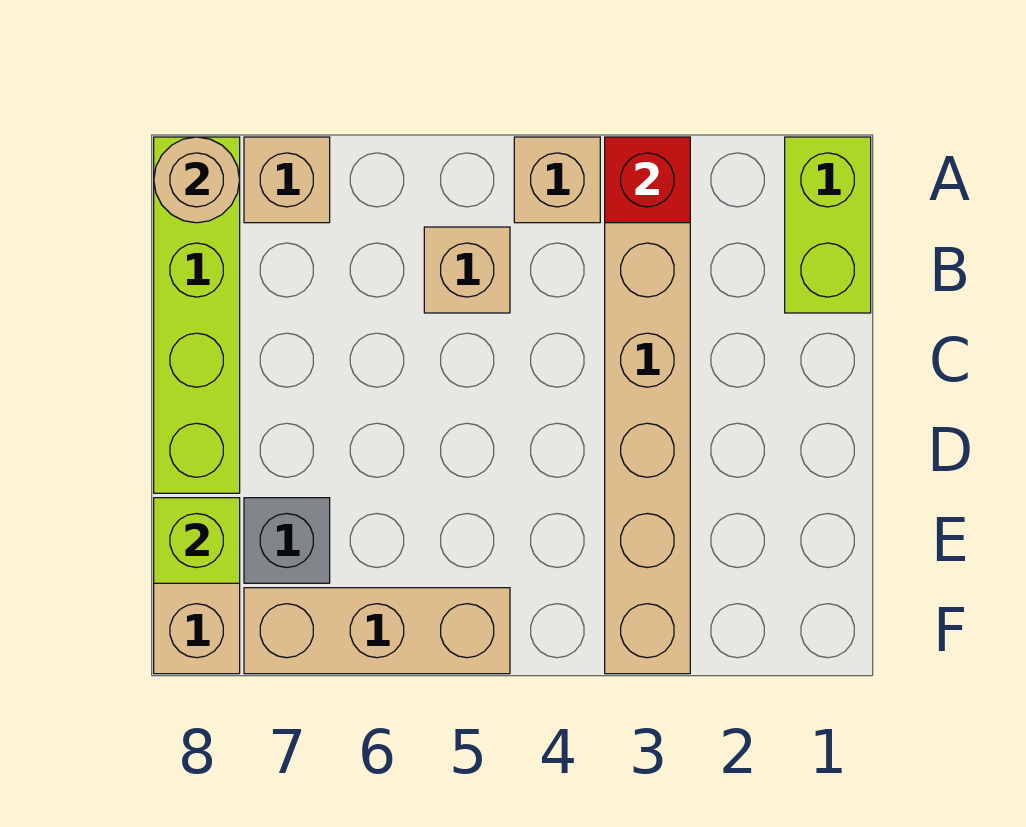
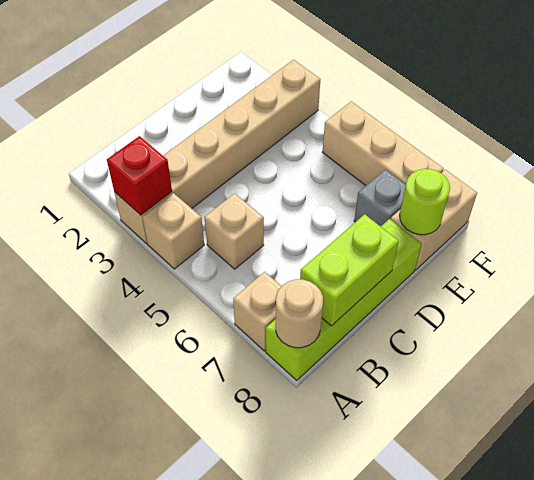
lime brick A1:B1 level 1 -> lime brick B8:C8 level 2
lime brick E8 level 2 -> lime round brick E8 level 2

